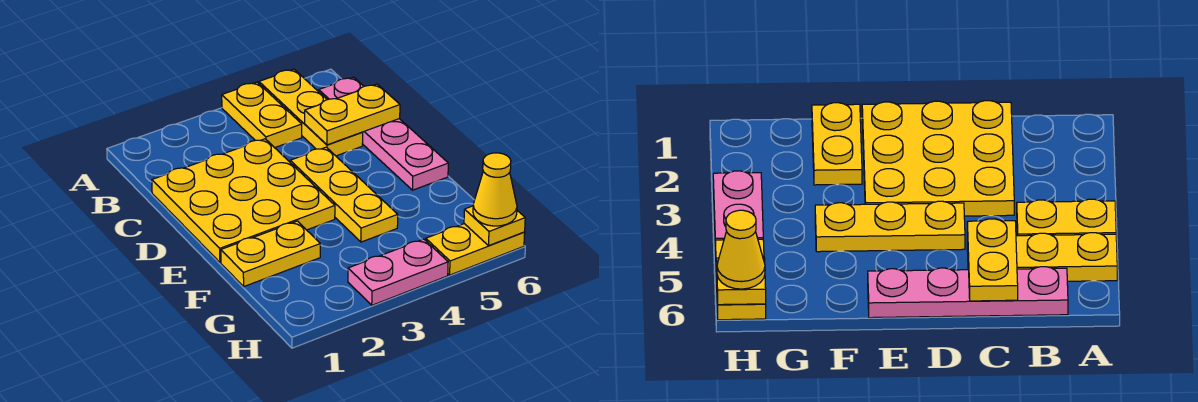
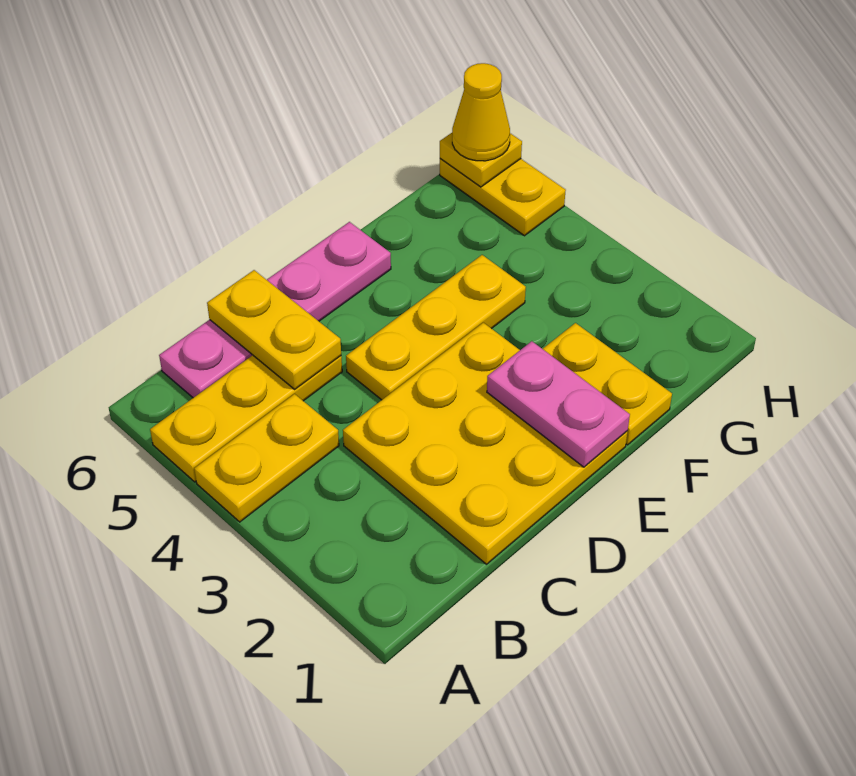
pink plate H3:H4 level 1 -> pink plate E1:E2 level 2

